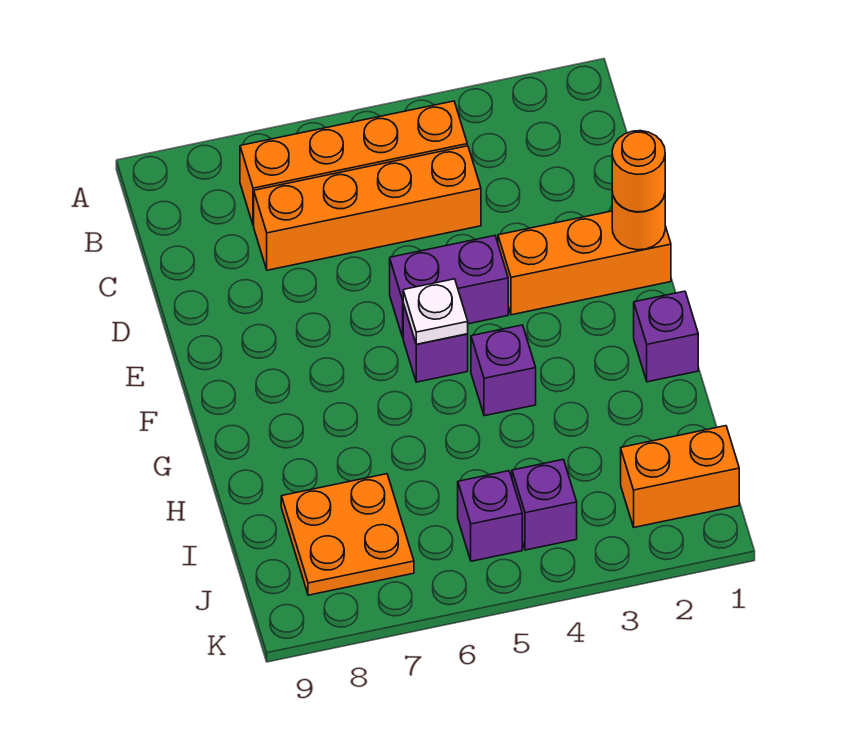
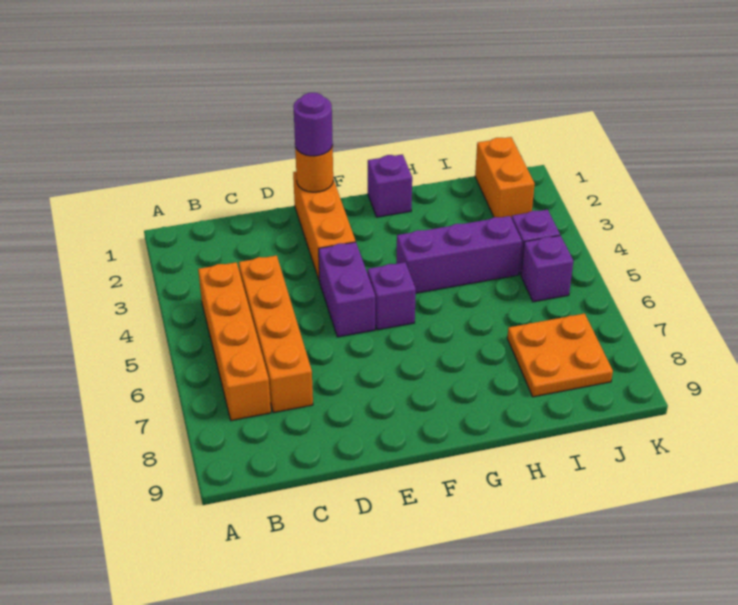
orange round brick E1 level 3 -> purple round brick E1 level 3
white plate F5 level 2 -> none
purple brick G4 level 1 -> purple brick G4:I4 level 1

